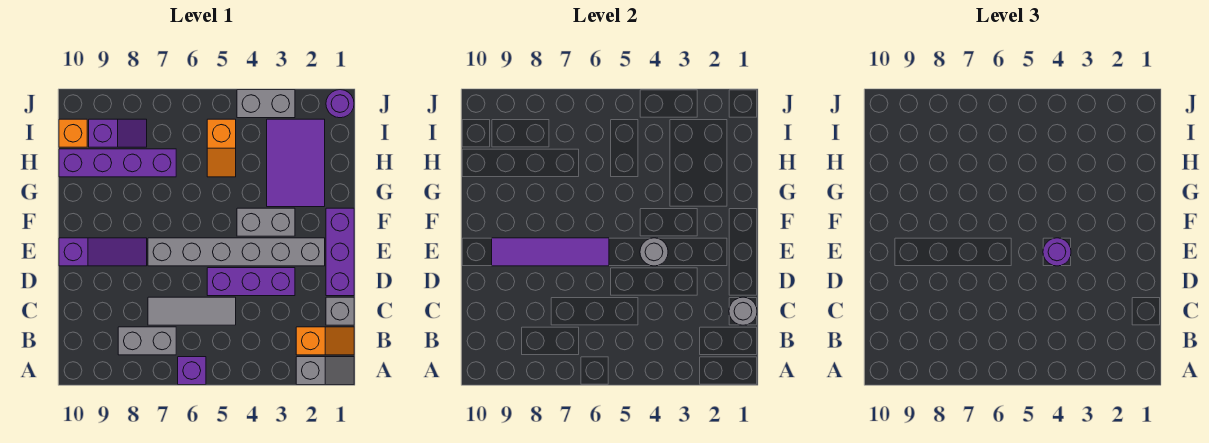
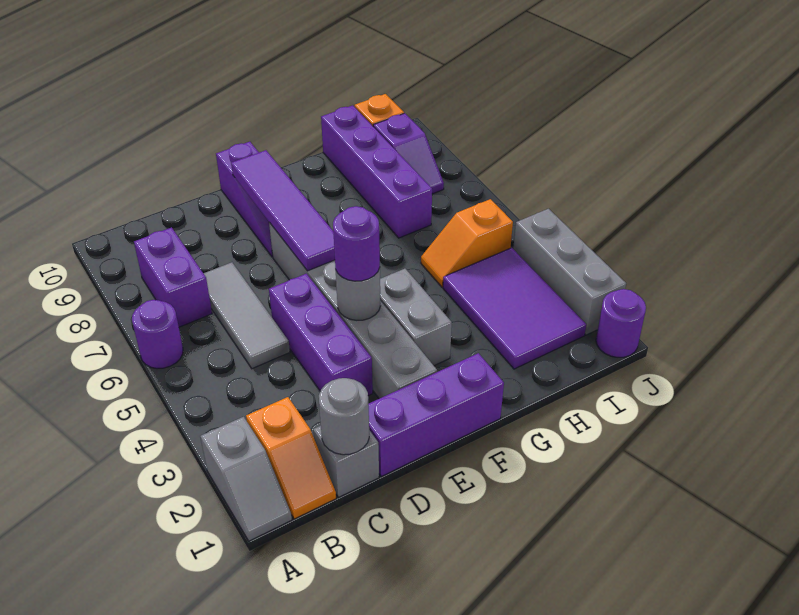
purple brick A6 level 1 -> purple round brick A6 level 1
grey brick B7:B8 level 1 -> purple brick B7:B8 level 1
purple tile G2:I3 level 1 -> purple tile H2:I4 level 1
grey brick J3:J4 level 1 -> grey brick J2:J4 level 1

